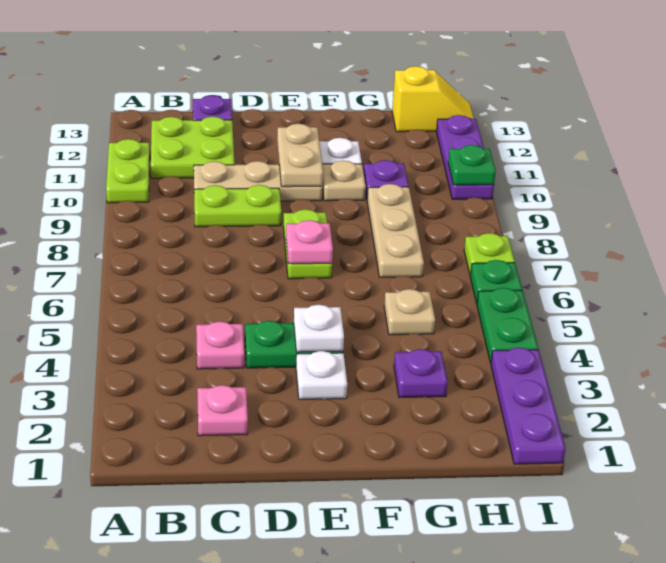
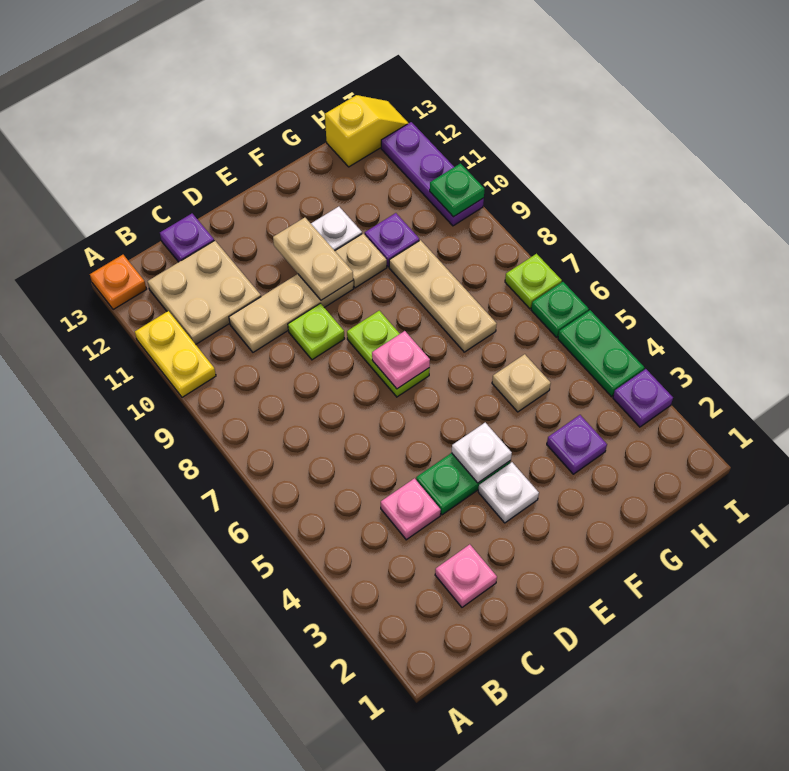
lime plate A10:A11 level 1 -> yellow plate A10:A11 level 1
none -> orange plate A13 level 1
lime plate B11:C12 level 1 -> tan plate B11:C12 level 1
lime plate C9:D9 level 1 -> lime plate D9 level 1
purple plate I1:I3 level 1 -> purple plate I3 level 1

